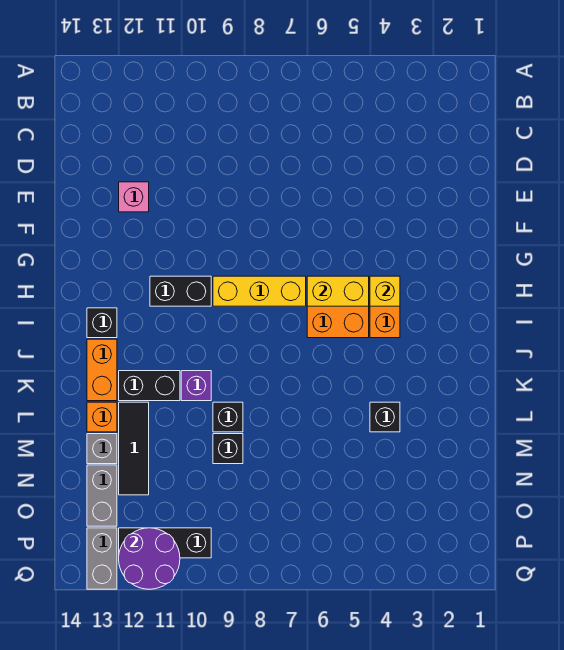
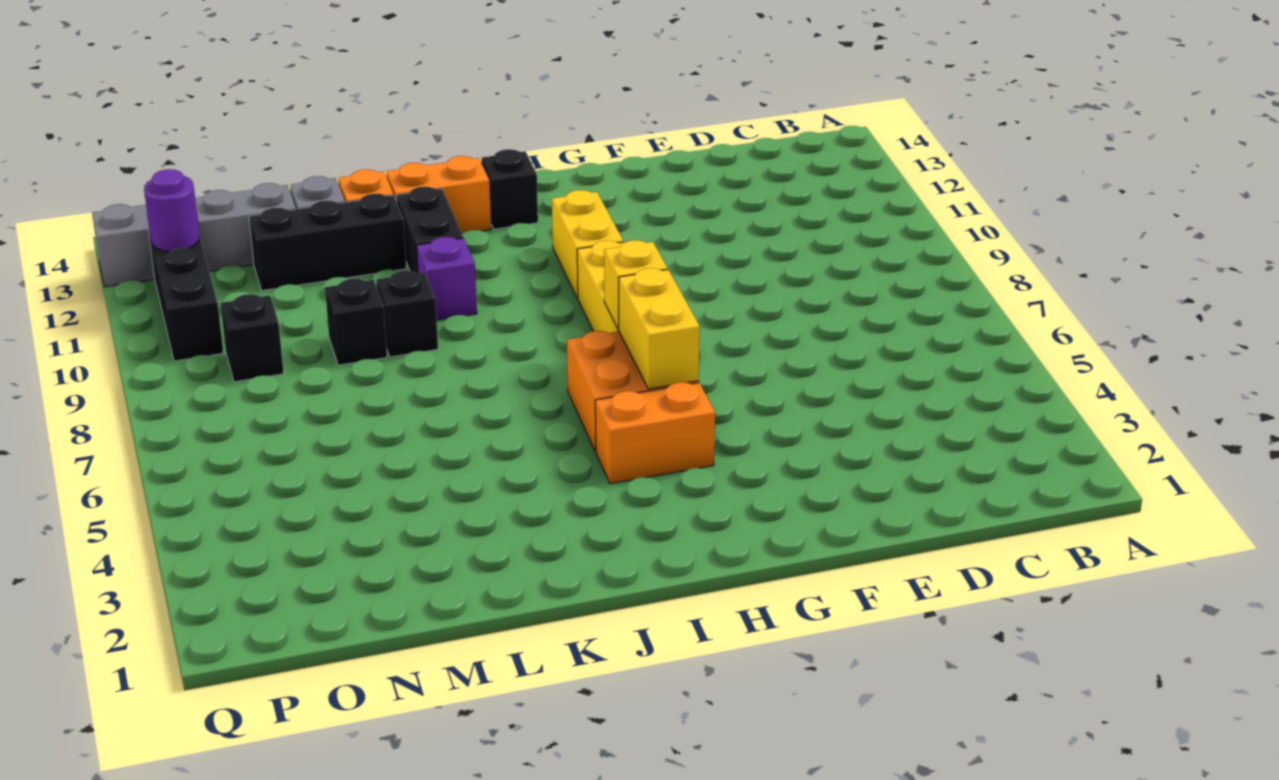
pink brick E12 level 1 -> none
yellow brick H4 level 2 -> yellow brick H7 level 2
black brick H10:H11 level 1 -> yellow brick H10:H11 level 1
black brick L4 level 1 -> black brick O9 level 1
black tile L12:N12 level 1 -> black brick L12:N12 level 1
purple round brick P11:Q12 level 2 -> purple round brick P12 level 2

